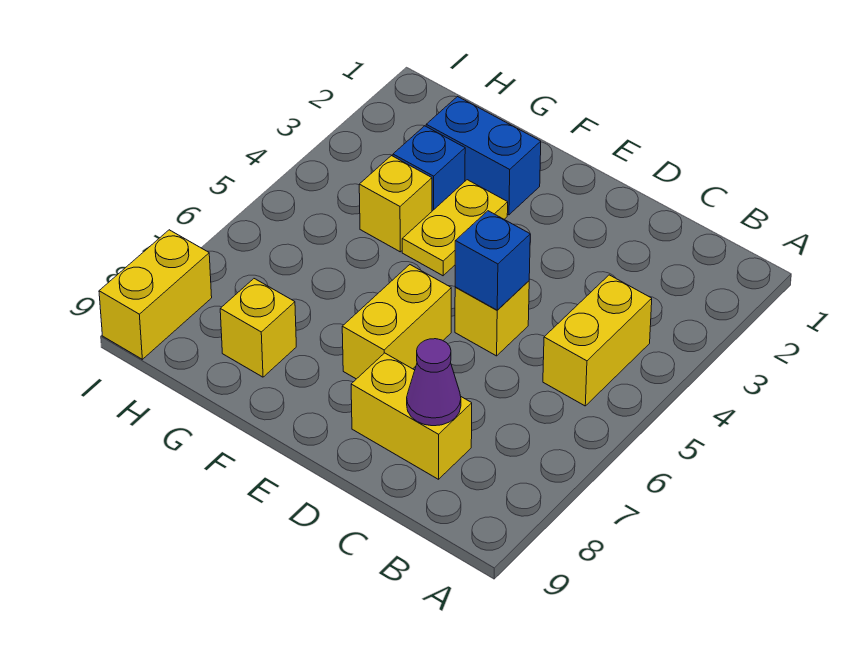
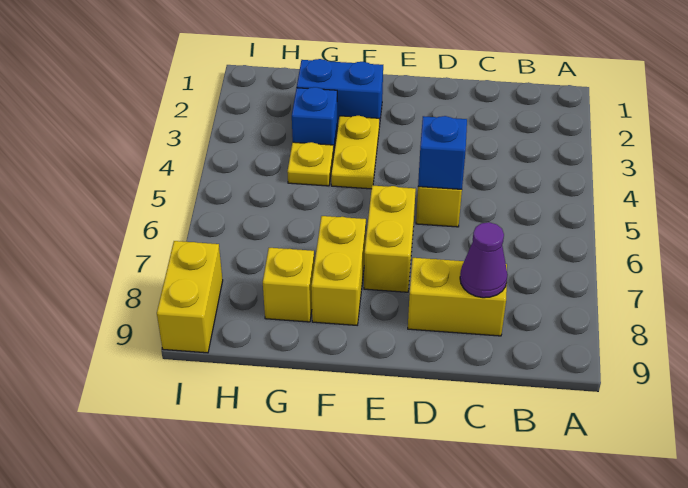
yellow brick B4:B5 level 1 -> yellow brick F7:F8 level 1
yellow brick G4 level 1 -> yellow plate G4 level 1

